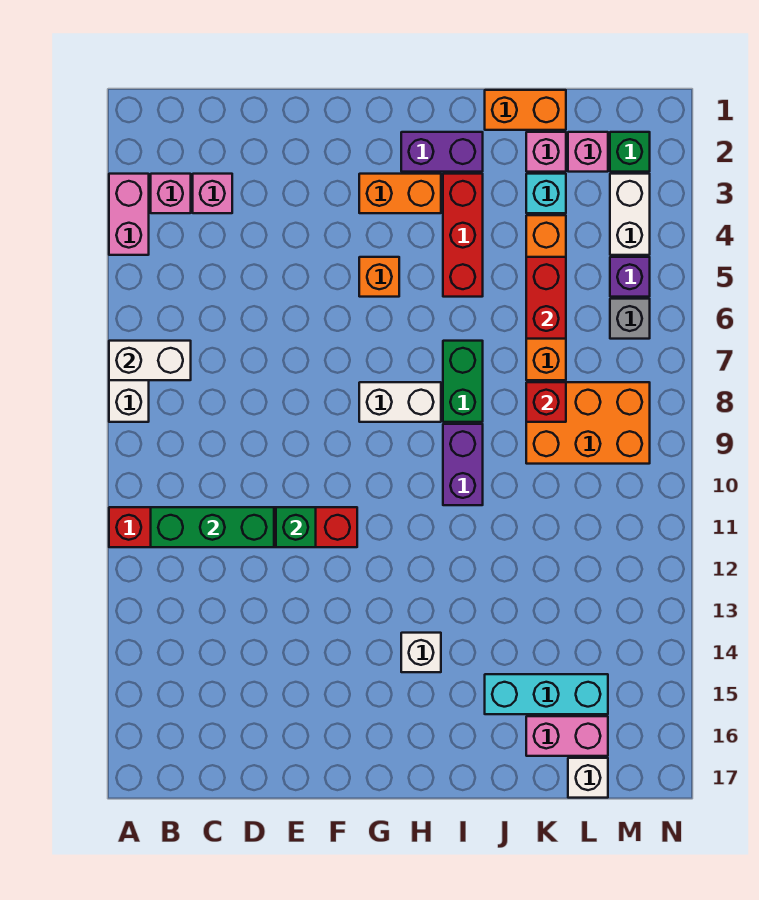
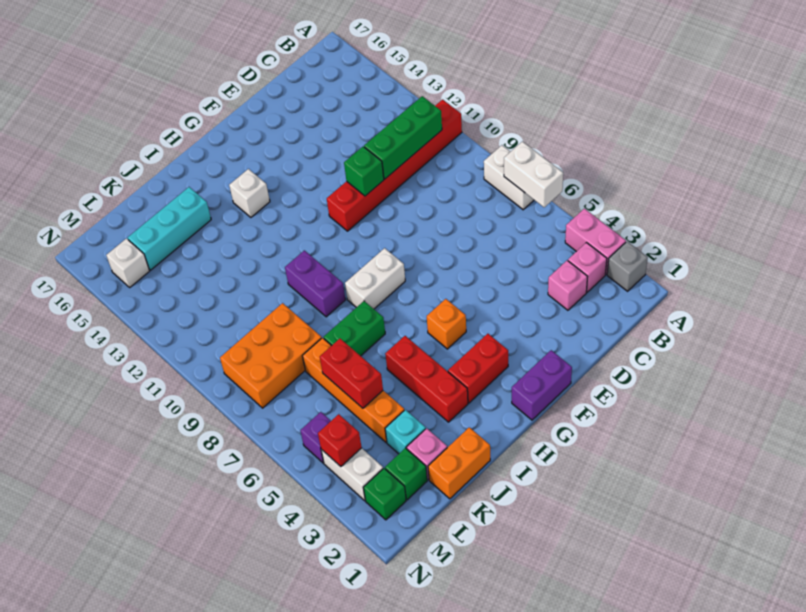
white brick A7:B7 level 2 -> white brick A6:A7 level 2
orange brick G3:H3 level 1 -> red brick G3:H3 level 1
purple brick H2:I2 level 1 -> purple brick F1:G1 level 1
green brick I7:I8 level 1 -> green brick I7:J7 level 1
red brick K8 level 2 -> red brick M4 level 2
pink brick K16:L16 level 1 -> none
pink brick L2 level 1 -> green brick L2 level 1
white brick L17 level 1 -> white brick M15 level 1
grey brick M6 level 1 -> grey brick A2 level 1

